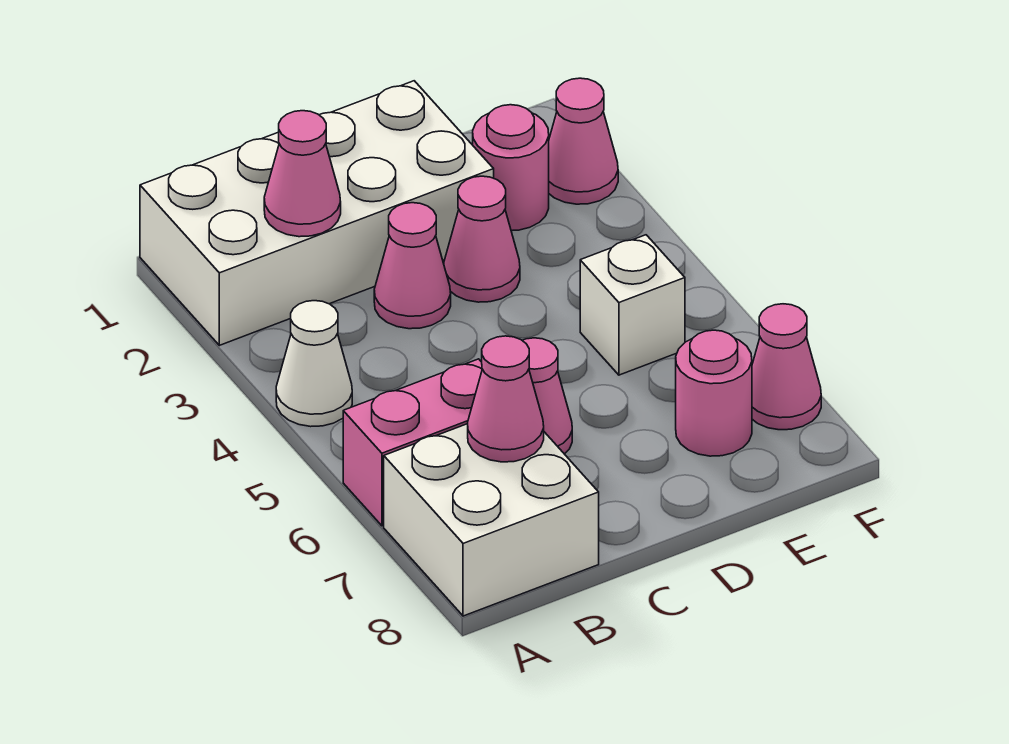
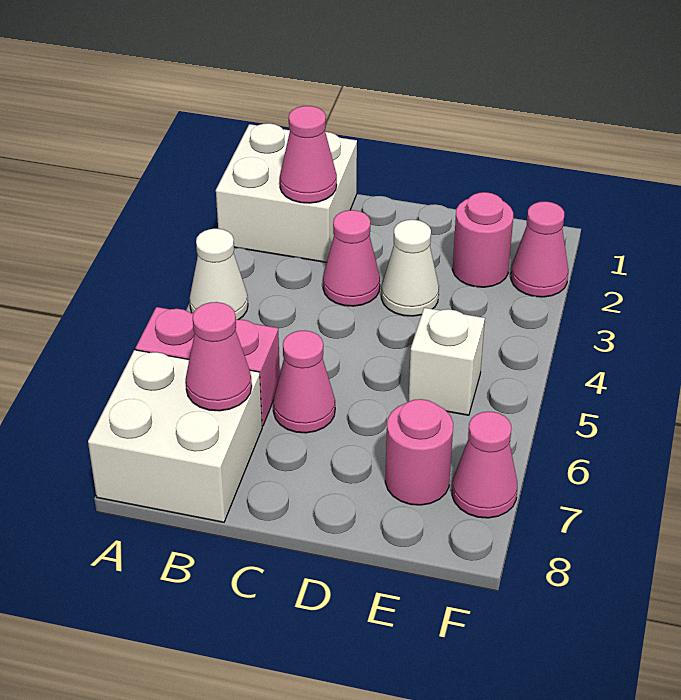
white brick A1:D2 level 1 -> white brick A1:B2 level 1
pink cone D3 level 1 -> white cone D3 level 1

